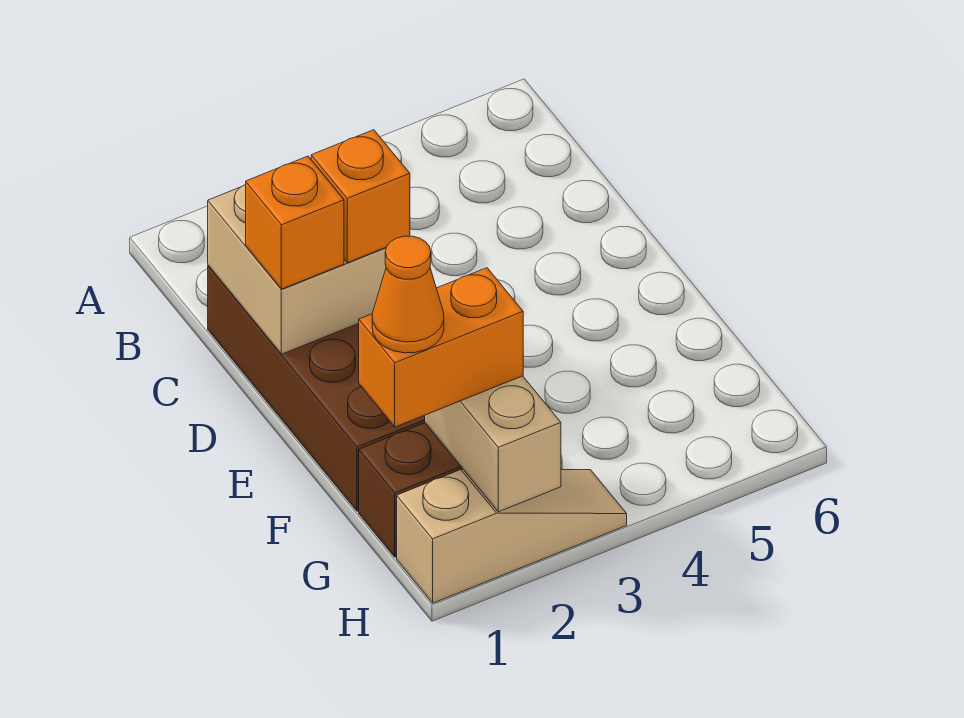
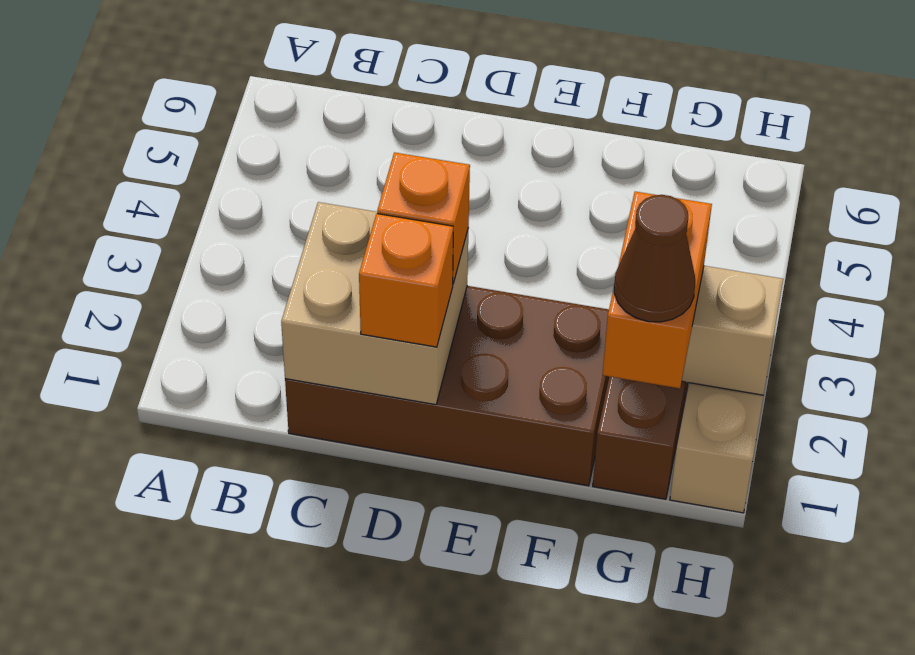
orange cone G1 level 4 -> brown cone G1 level 4

